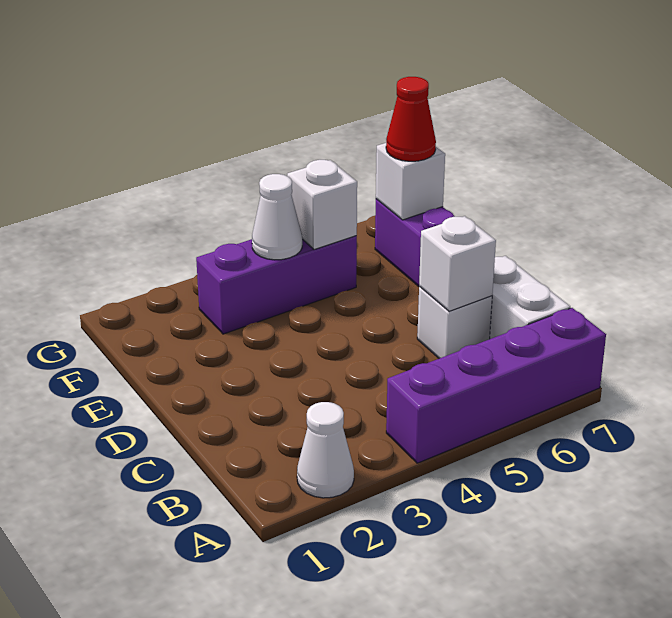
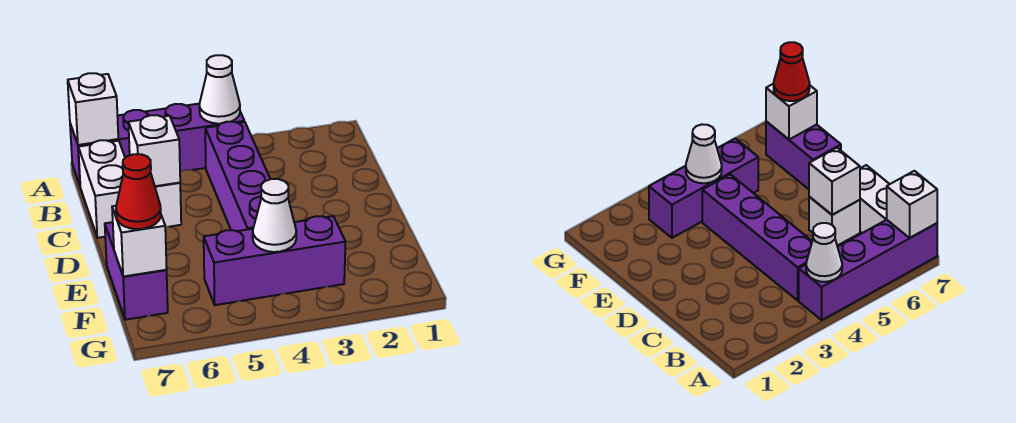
white cone A2 level 1 -> white cone A4 level 2
none -> purple brick B4:E4 level 1
white brick F5 level 2 -> white brick A7 level 2

